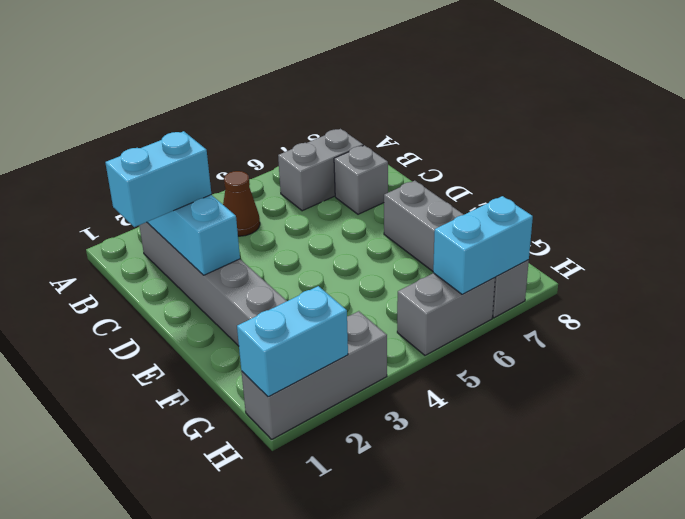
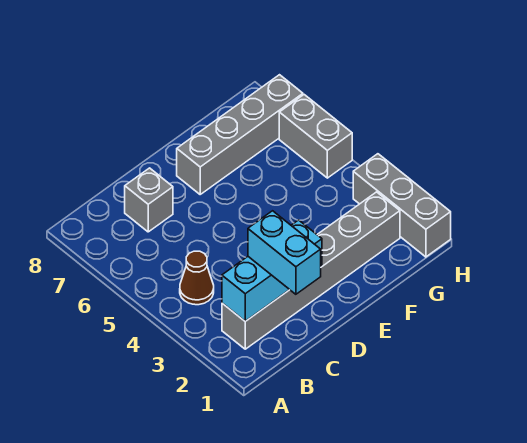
grey brick B6:B7 level 1 -> none
cyan brick H1:H2 level 2 -> none
cyan brick H6:H7 level 2 -> none

